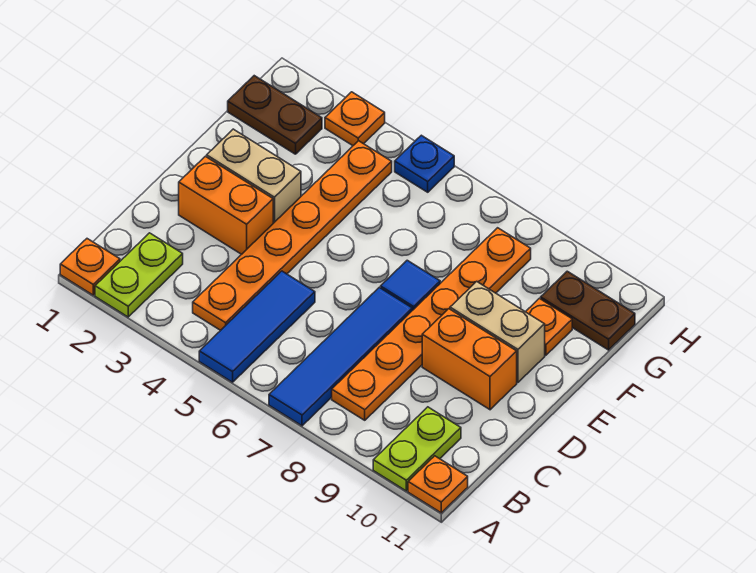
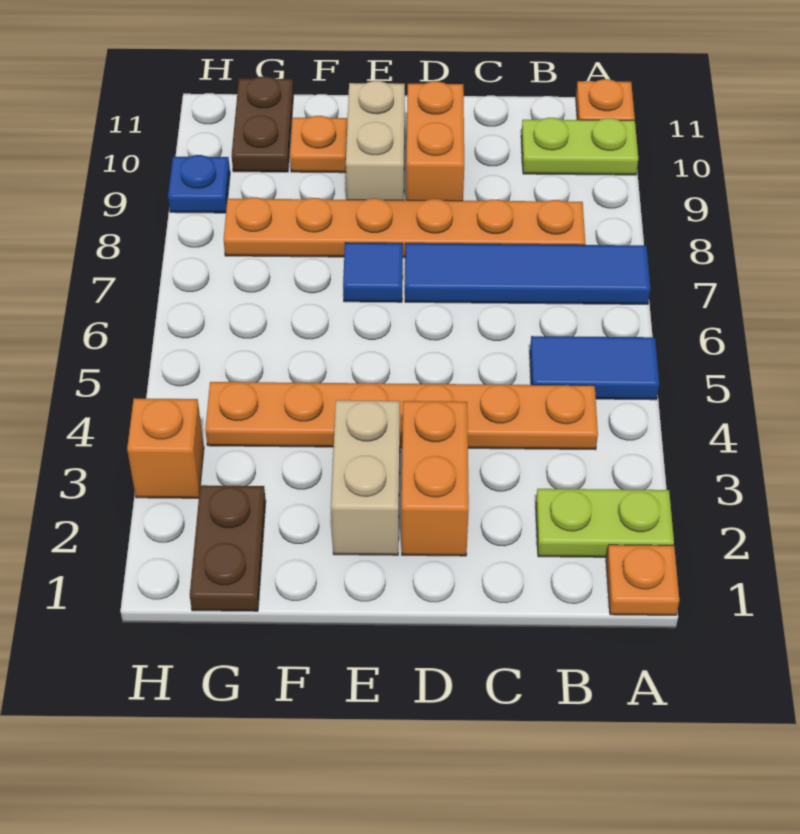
blue tile A5:C5 level 1 -> blue tile A5:B5 level 1
orange plate H3 level 1 -> orange brick H3 level 1
blue plate H5 level 1 -> blue plate H9 level 1

